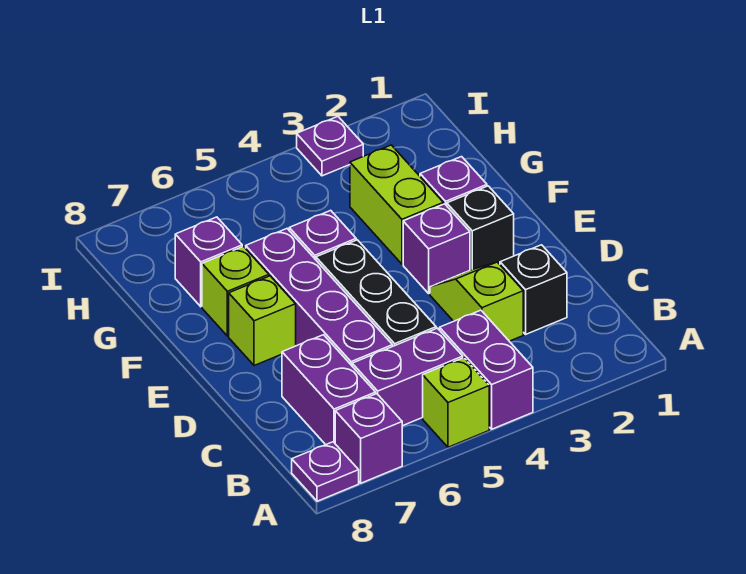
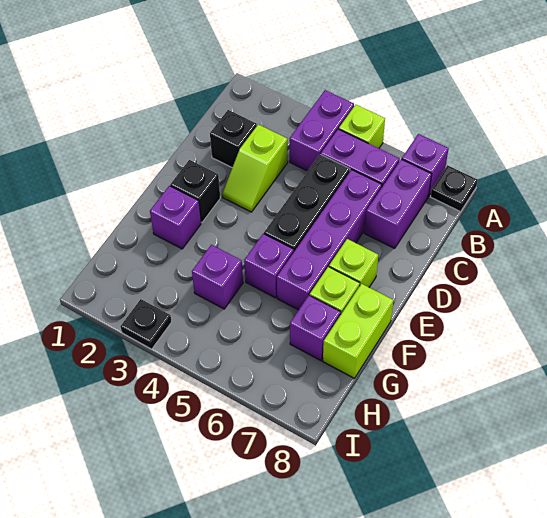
purple plate A8 level 1 -> black plate A8 level 1
purple brick E3 level 1 -> purple brick G4 level 1
lime brick F3:G3 level 1 -> lime brick F8:G8 level 1
purple plate I3 level 1 -> black plate I3 level 1

